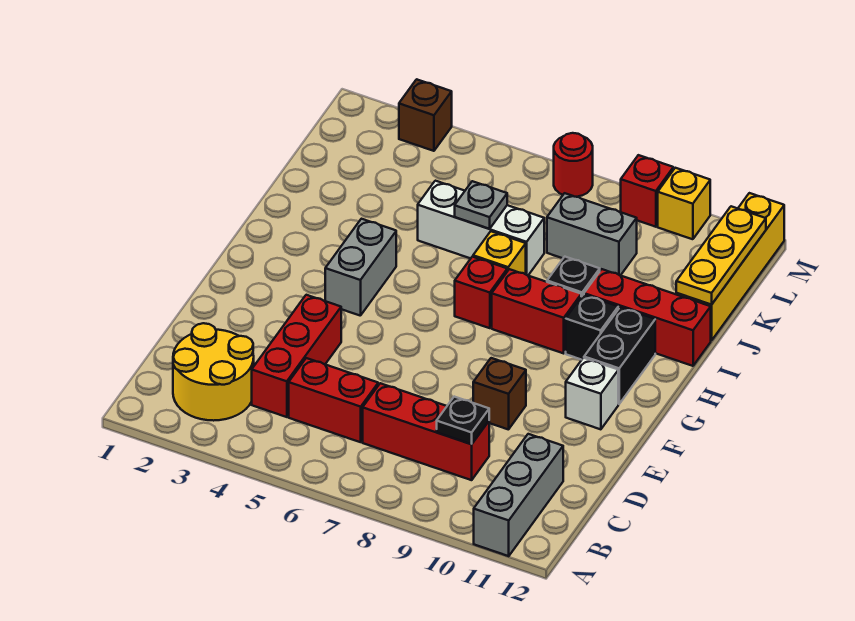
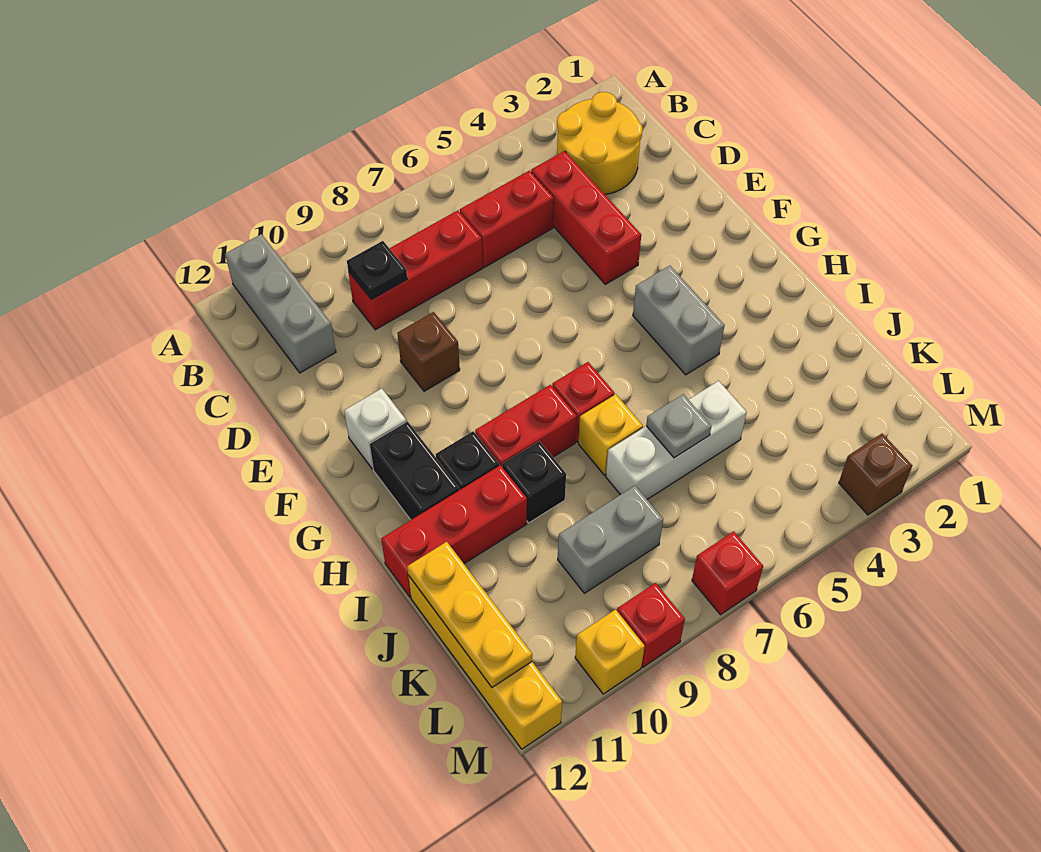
red round brick M7 level 1 -> red brick M7 level 1

